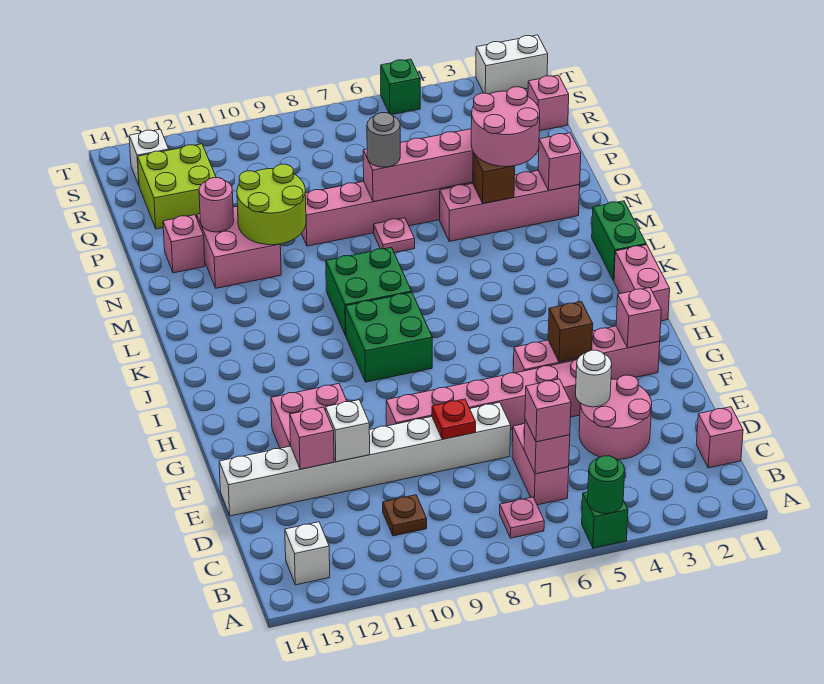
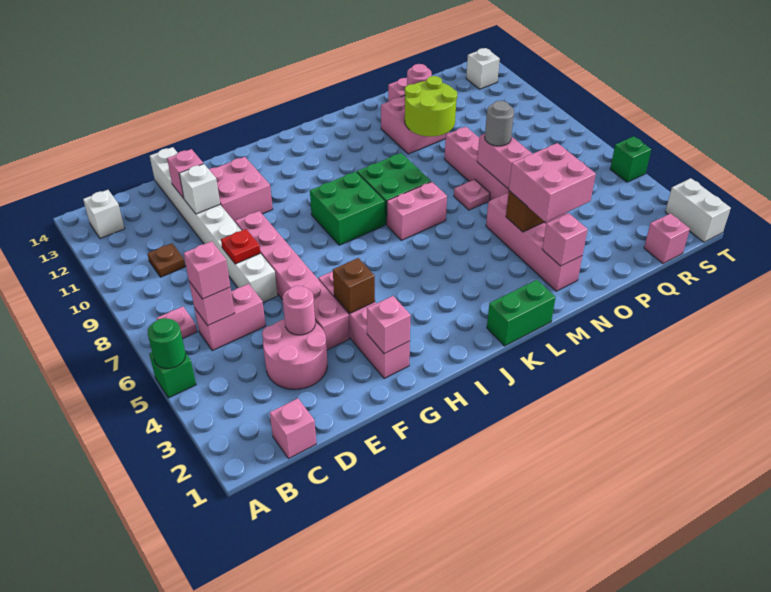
white round brick E4 level 2 -> pink round brick E4 level 2
pink brick I1:J1 level 1 -> pink brick K7:L7 level 1
pink round brick N3:O4 level 3 -> pink brick N3:O4 level 3
lime brick Q12:R13 level 1 -> none

